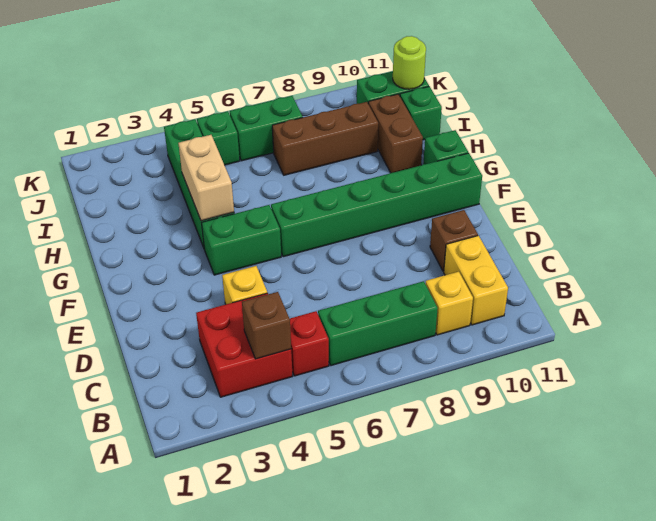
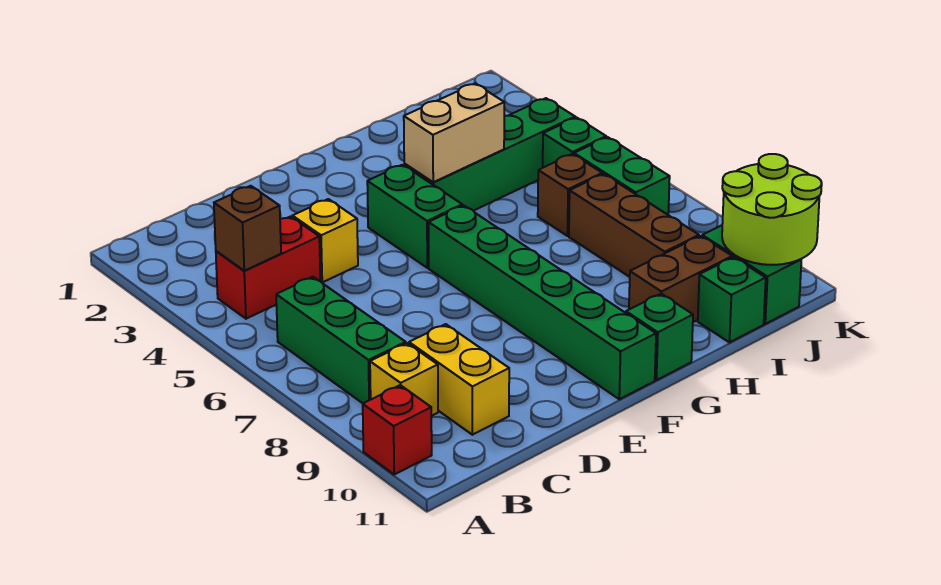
red brick B3:C4 level 1 -> red brick B4:C4 level 1
red brick B5 level 1 -> red brick A10 level 1
yellow brick B10:C10 level 1 -> yellow brick C9:C10 level 1
brown brick D10 level 1 -> brown brick I6 level 1
lime round brick J11 level 2 -> lime round brick J10:K11 level 2

